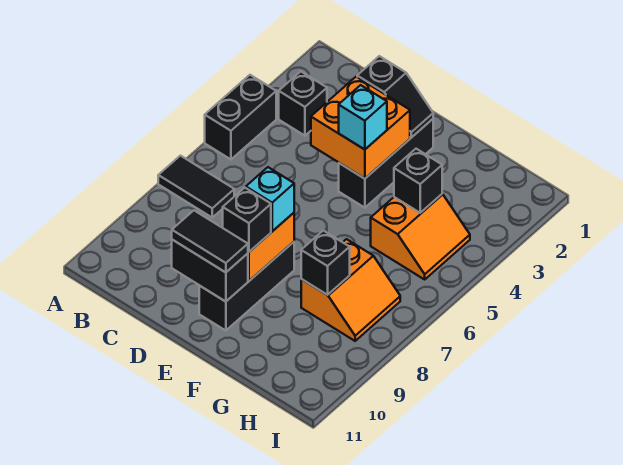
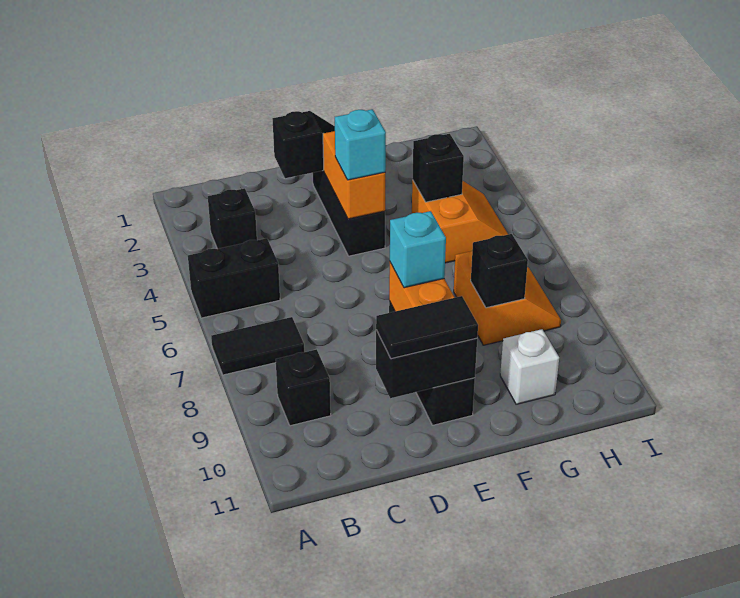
black brick A4:A5 level 1 -> black brick A5:B5 level 1
orange brick D3:E4 level 2 -> orange brick E3:E4 level 2
black brick E9 level 3 -> black brick B9 level 1
none -> white brick G10 level 1

